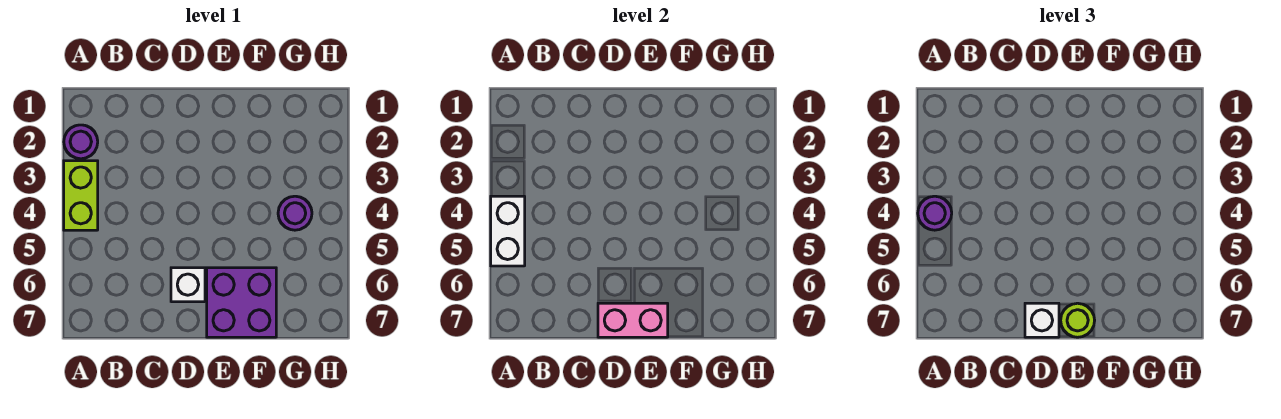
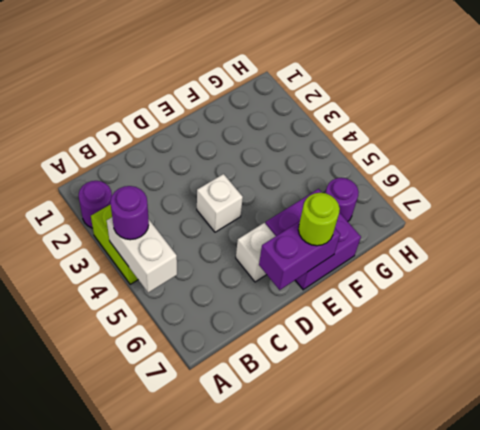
pink brick D7:E7 level 2 -> purple brick D7:E7 level 2
white brick D7 level 3 -> white brick D4 level 1
purple round brick G4 level 1 -> purple round brick G6 level 1

